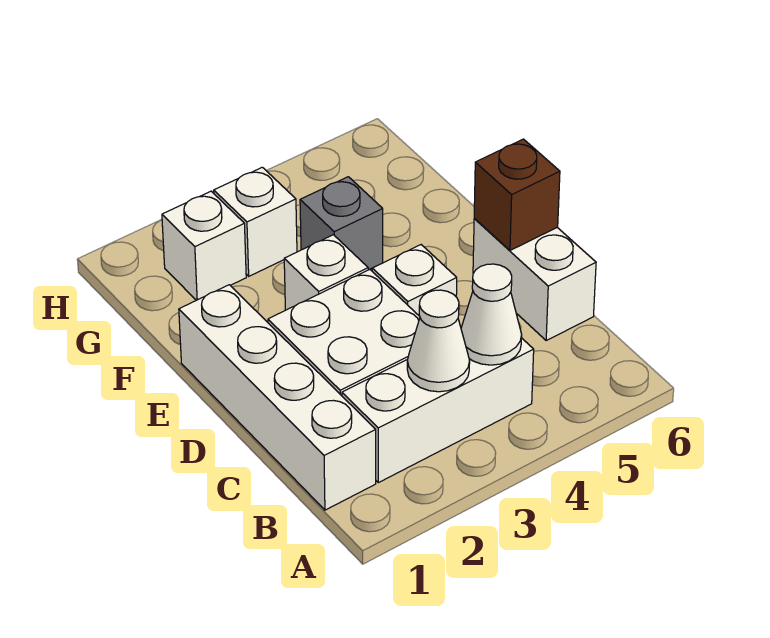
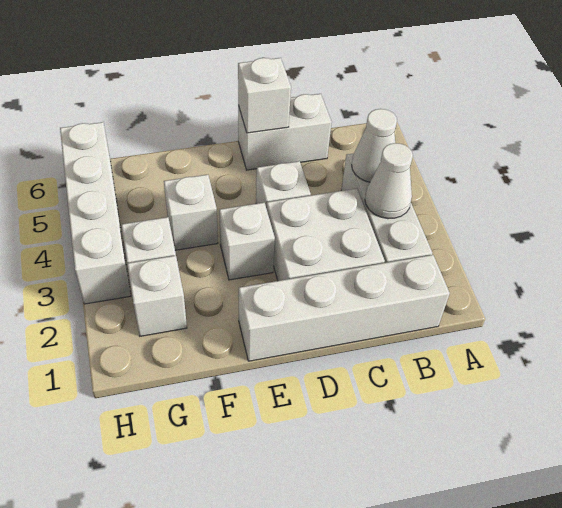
brown brick D6 level 2 -> white brick D6 level 2
grey brick F4 level 1 -> white brick F4 level 1
none -> white brick H3:H6 level 1

